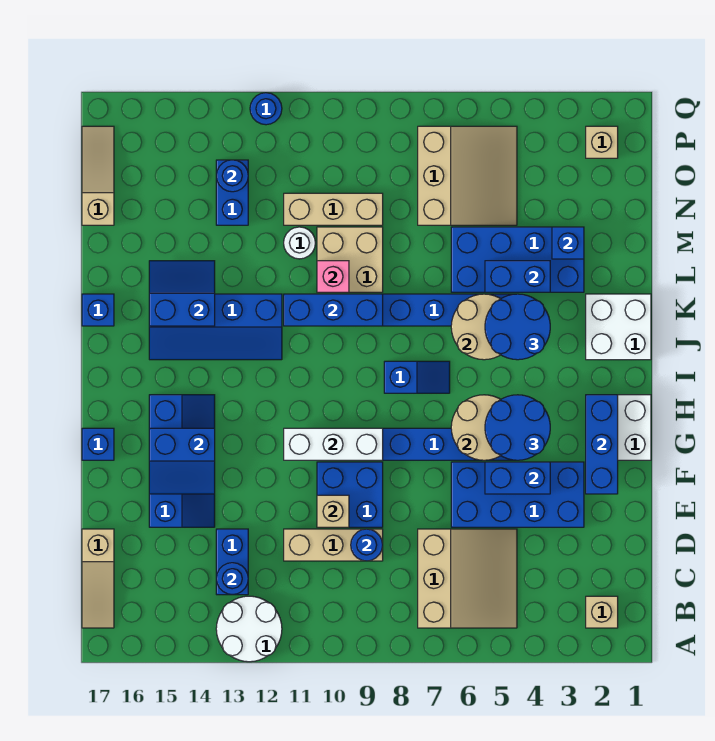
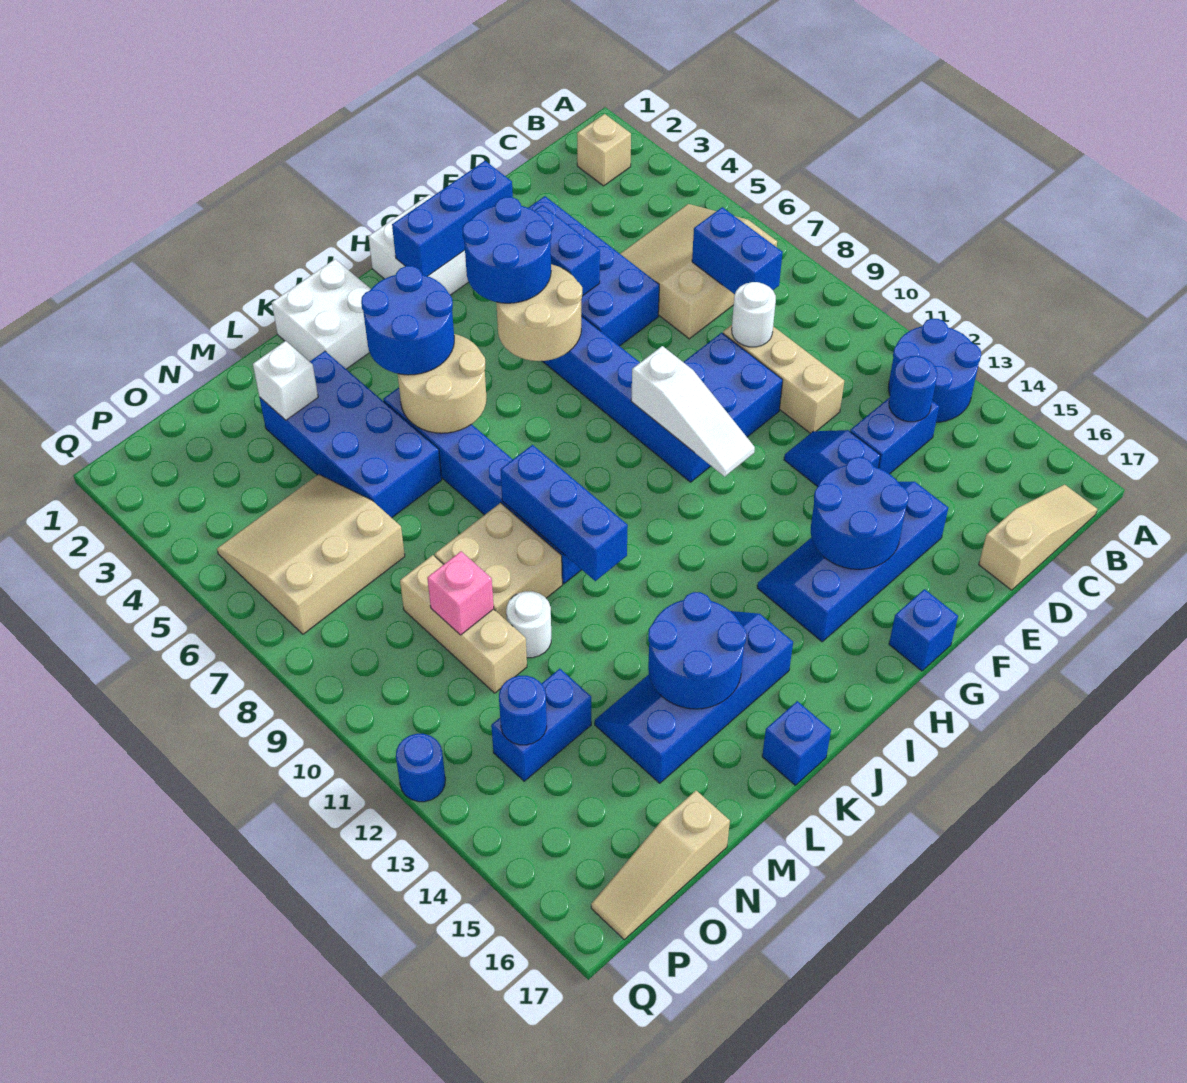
white round brick A12:B13 level 1 -> blue round brick A12:B13 level 1
blue round brick D9 level 2 -> white round brick D9 level 2
tan brick E10 level 2 -> none
blue slope F14:G15 level 2 top G -> blue round brick F14:G15 level 2
white brick G9:G11 level 2 -> white slope G9:G11 level 2 top 9
blue slope I7:I8 level 1 top 8 -> blue slope E12:E13 level 1 top 13
blue slope J12:K15 level 1 top K -> blue slope J14:M15 level 1 top 15
blue slope K14:L15 level 2 top K -> blue round brick K14:L15 level 2
blue brick L4:L5 level 2 -> blue brick C7:C8 level 2
pink brick L10 level 2 -> pink brick N10 level 2
blue brick M3 level 2 -> white brick M3 level 2
tan brick P2 level 1 -> none

